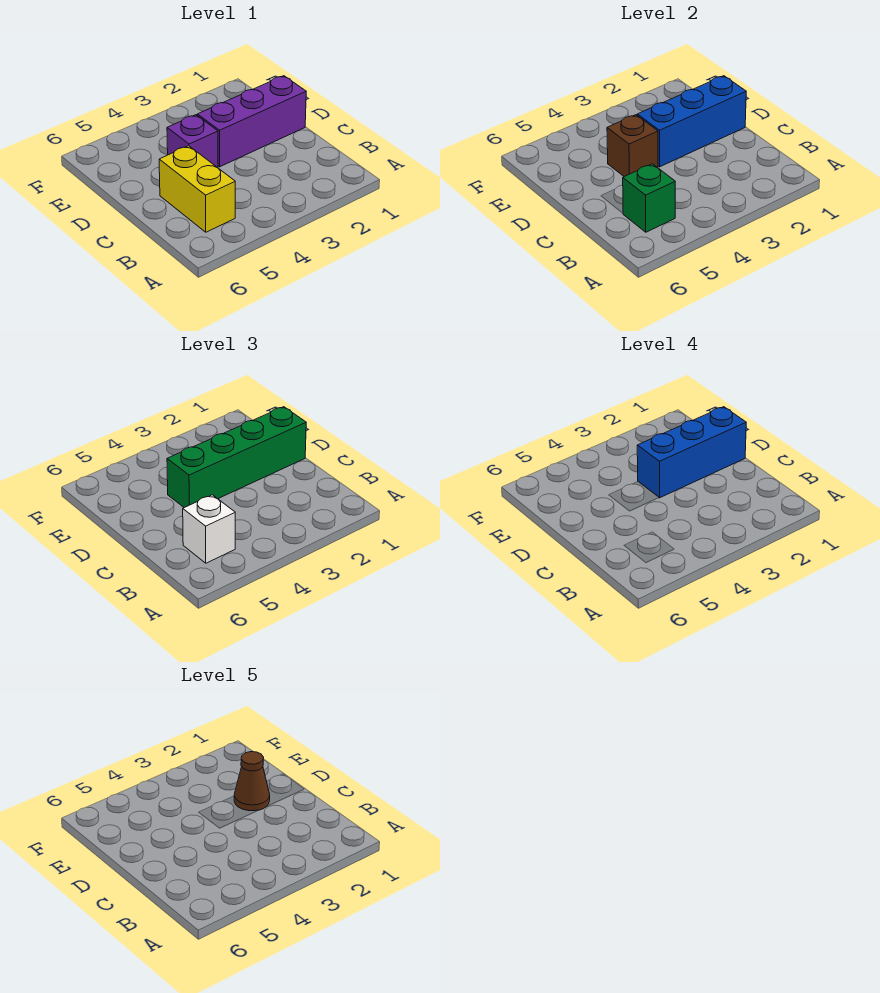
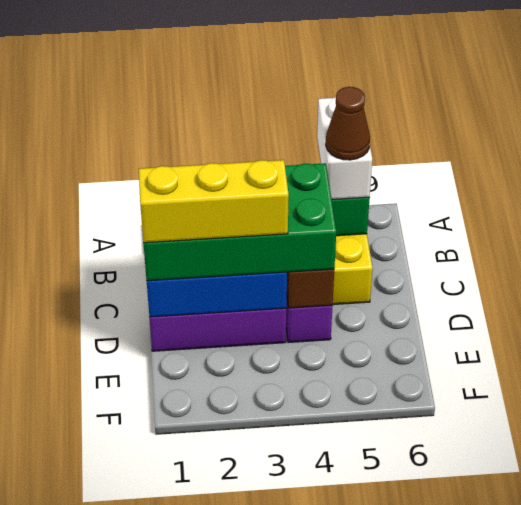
white brick B5 level 3 -> white brick A5:B5 level 3
green brick D1:D4 level 3 -> green brick C1:D4 level 3
blue brick D1:D3 level 4 -> yellow brick D1:D3 level 4
brown cone D2 level 5 -> brown cone B5 level 4

